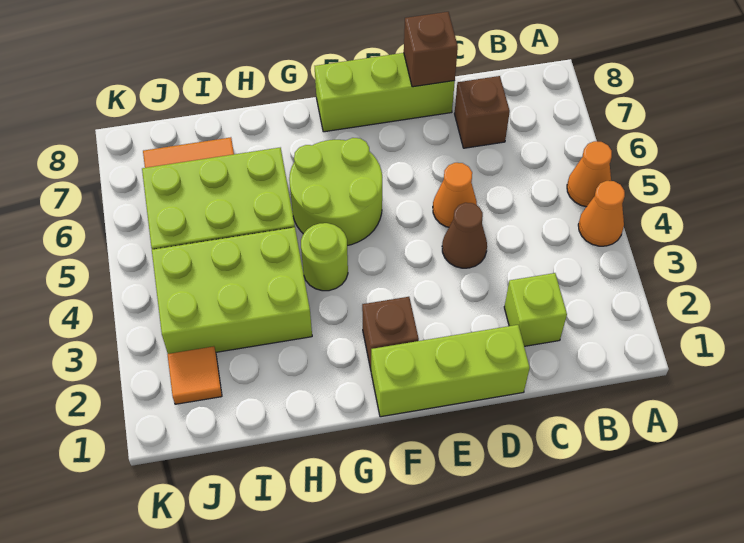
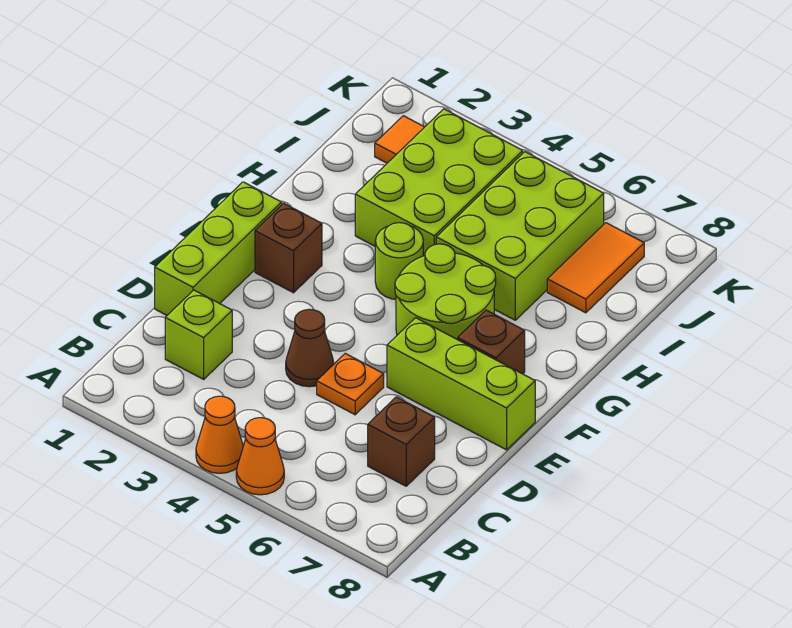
orange cone D5 level 1 -> orange plate D5 level 1
lime brick D8:F8 level 1 -> lime brick E6:E8 level 1
brown brick D8 level 2 -> brown brick F7 level 1

